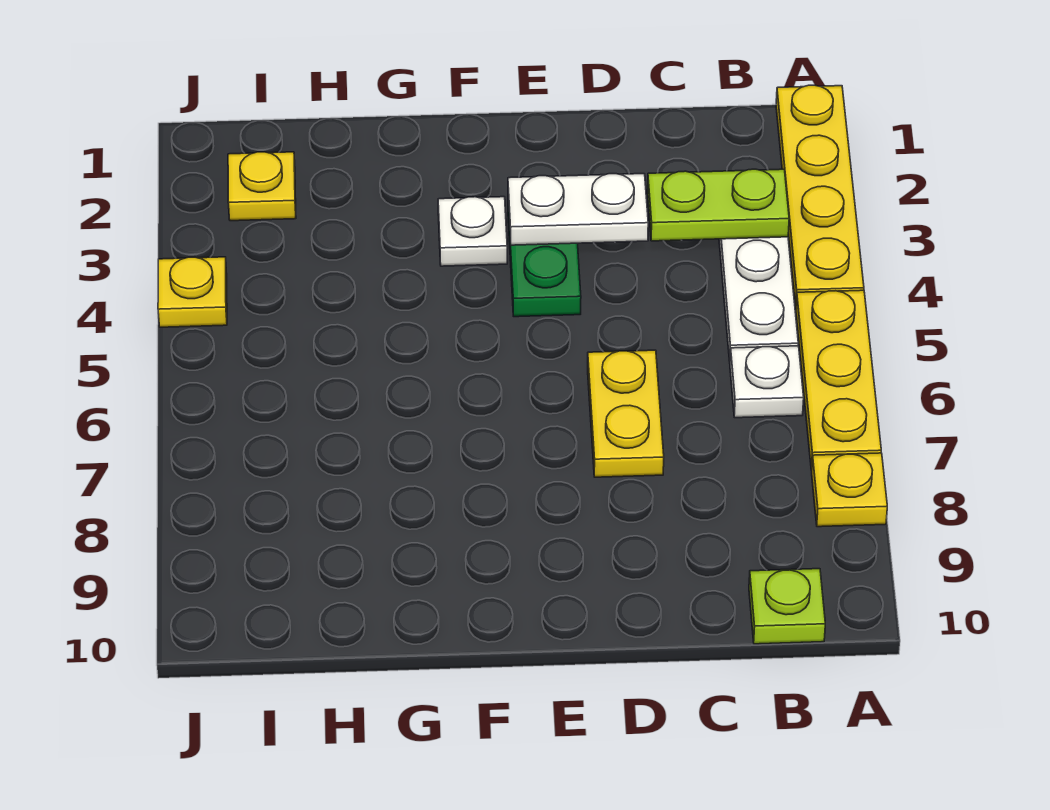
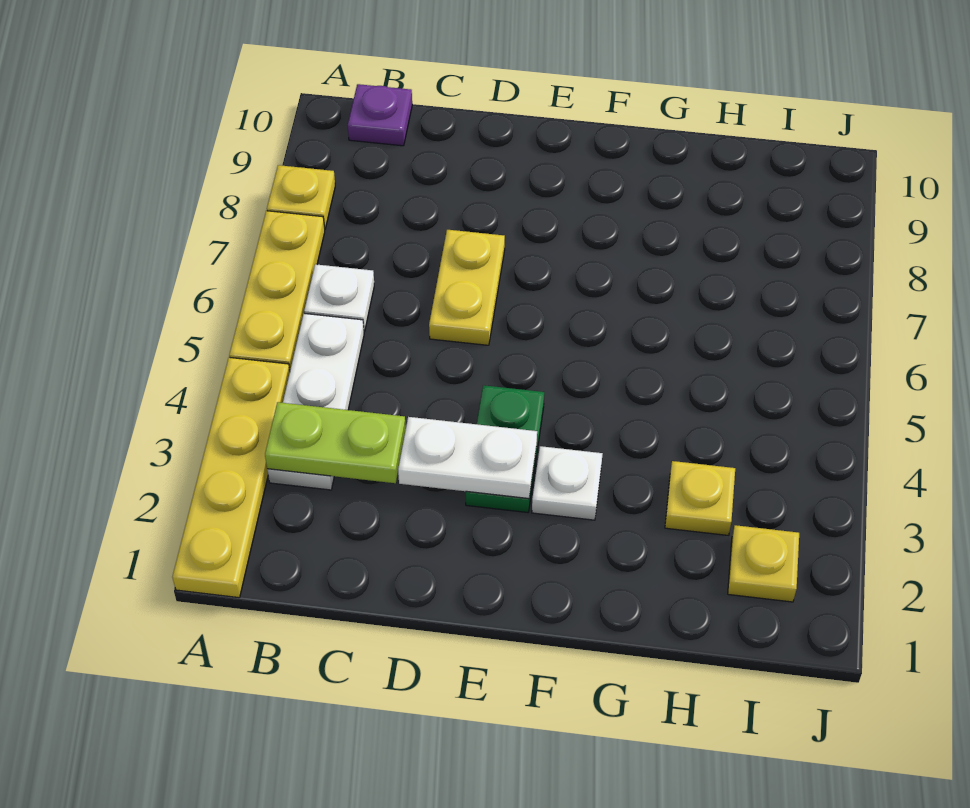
lime plate B10 level 1 -> purple plate B10 level 1
yellow plate J4 level 1 -> yellow plate H3 level 1

